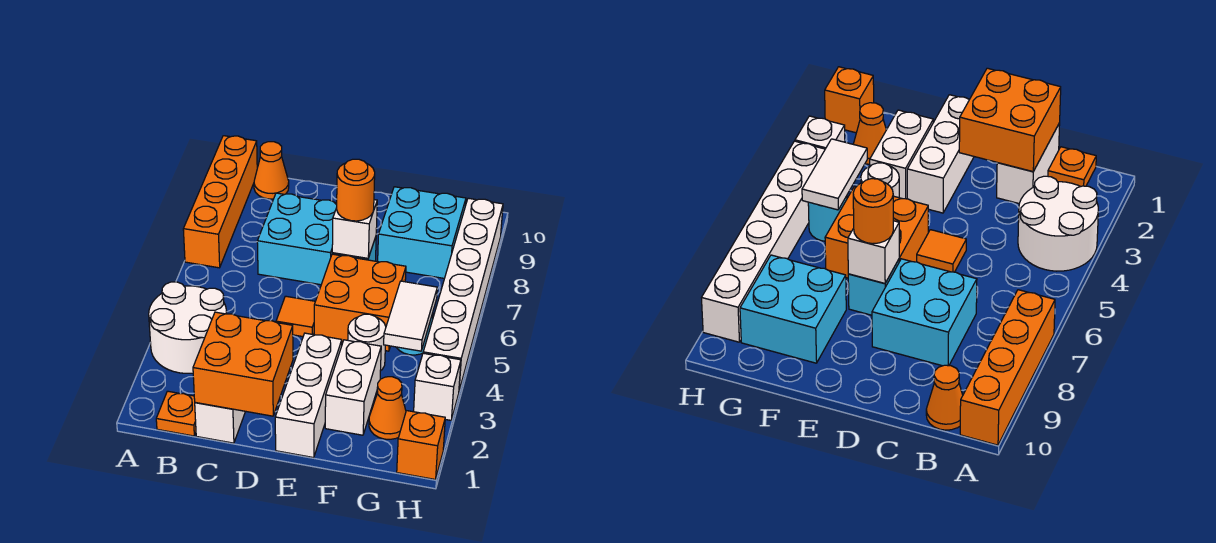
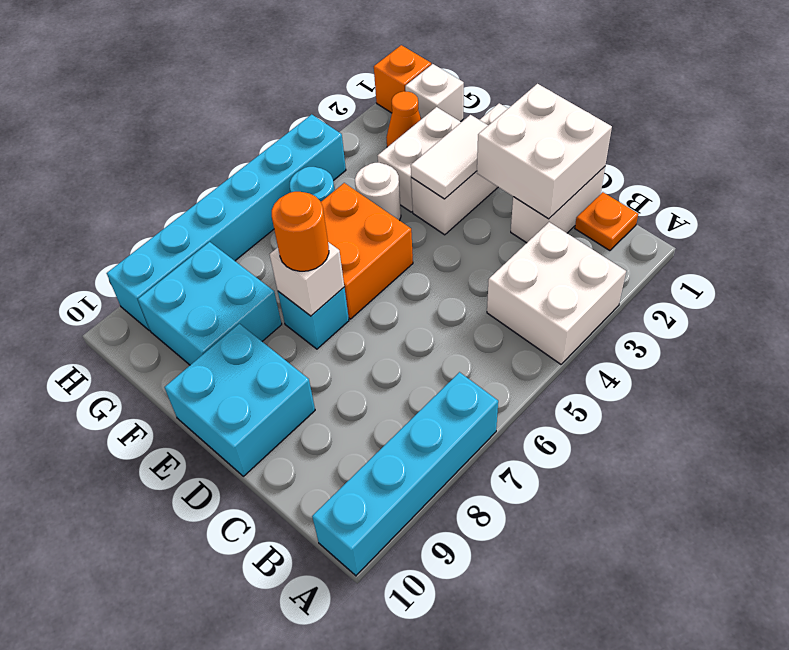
white round brick A3:B4 level 1 -> white brick A3:B4 level 1
orange brick A7:A10 level 1 -> cyan brick A7:A10 level 1
orange cone B10 level 1 -> none
orange brick C1:D2 level 2 -> white brick C1:D2 level 2
cyan brick C7:D8 level 1 -> cyan brick D9:E10 level 1
orange tile D5 level 1 -> none
white tile G4:G5 level 2 -> white tile E2:E3 level 2
white brick H3 level 1 -> white brick G1 level 1
white brick H4:H9 level 1 -> cyan brick H4:H9 level 1

